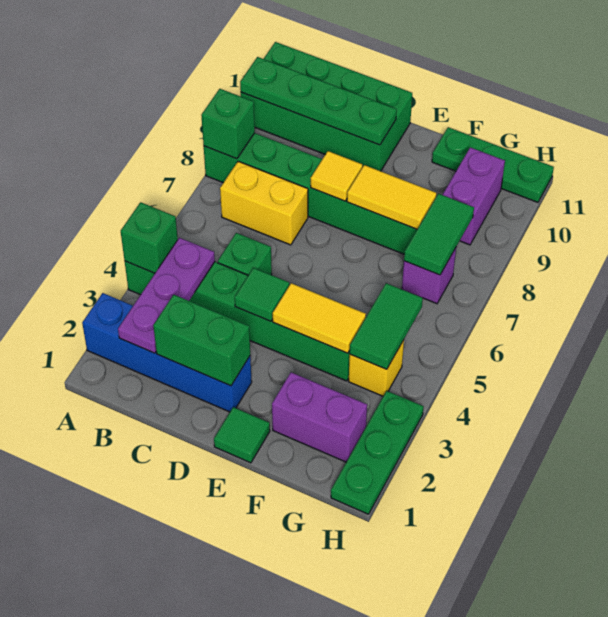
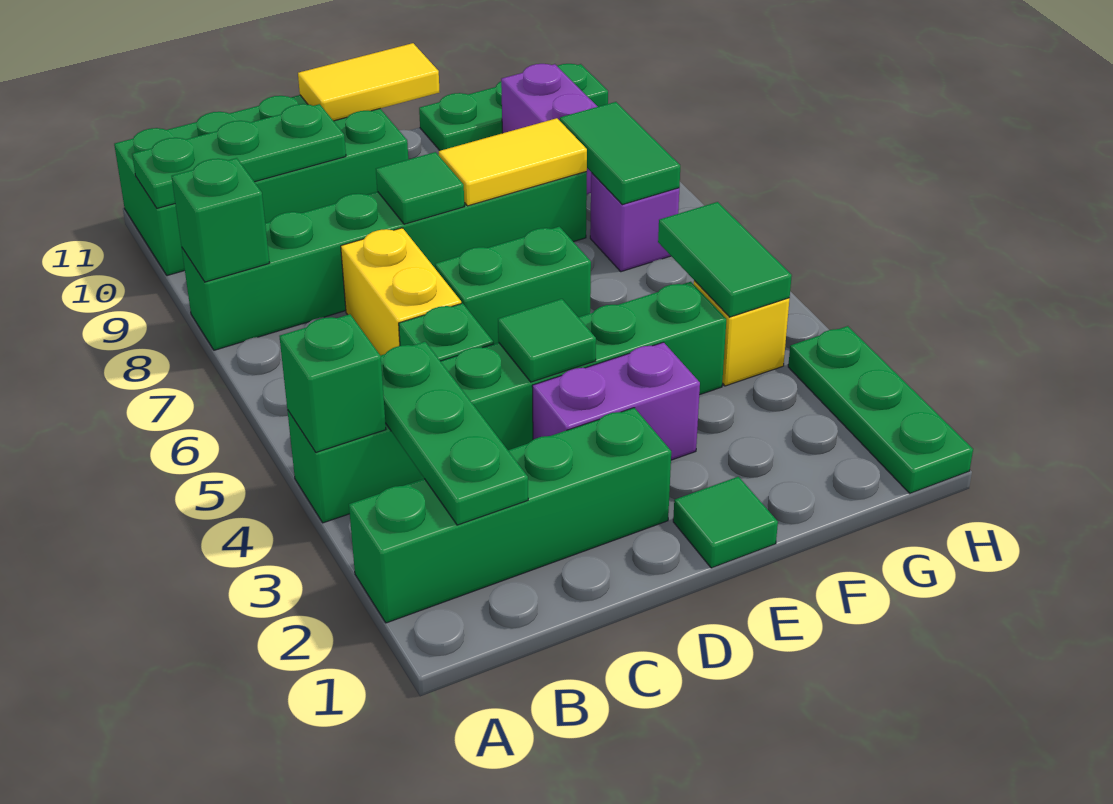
blue brick A2:D2 level 1 -> green brick A2:D2 level 1
green plate A10:D10 level 2 -> green plate A10:C10 level 2
purple plate B2:B4 level 2 -> green plate B2:B4 level 2
yellow brick B7:C7 level 1 -> yellow brick C6:C7 level 1
green brick C2:D2 level 2 -> green brick D6:E6 level 1
yellow tile D8 level 2 -> green tile D8 level 2
yellow tile E4:F4 level 2 -> yellow tile D11:E11 level 2
purple brick F2:G2 level 1 -> purple brick D3:E3 level 1

